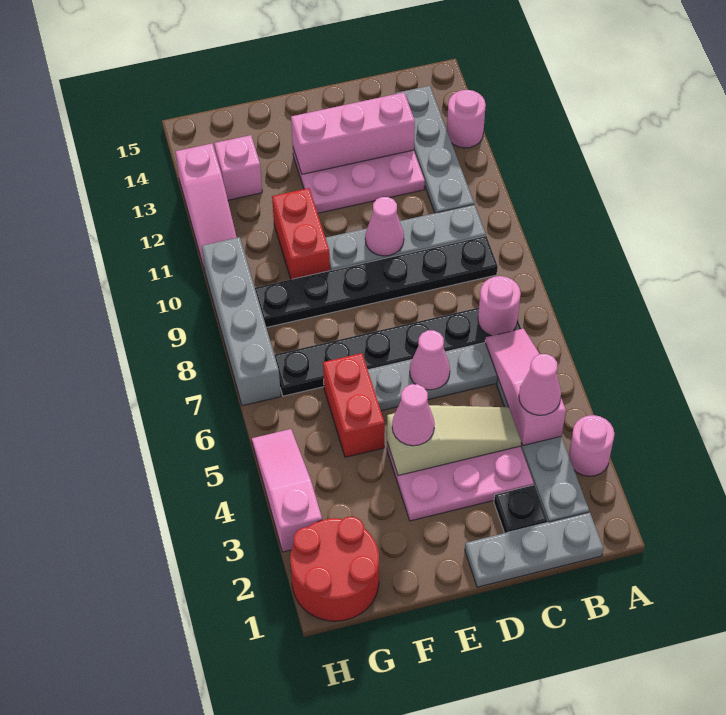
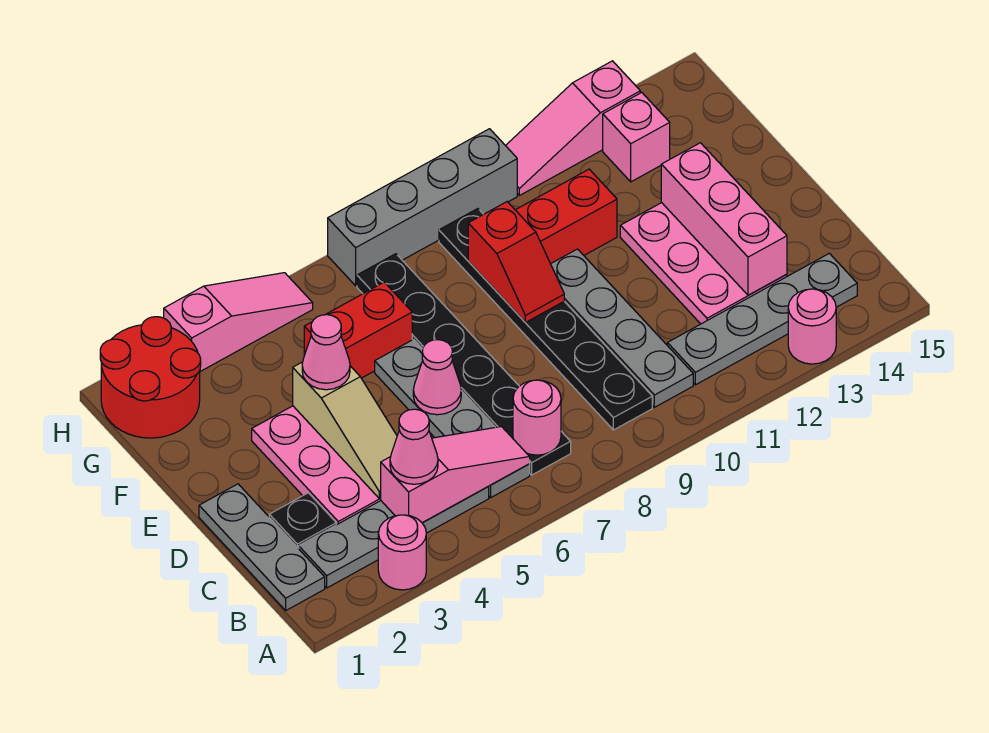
pink cone D10 level 2 -> none
none -> red slope E9:F9 level 2 top F

